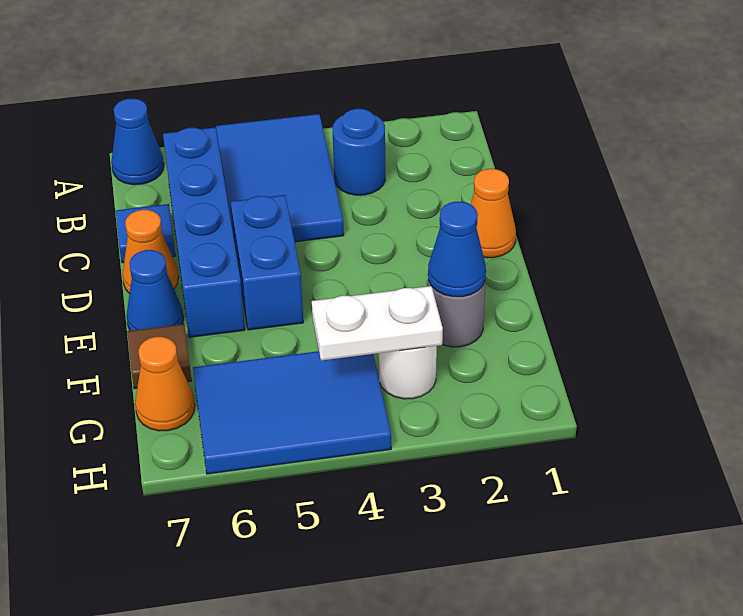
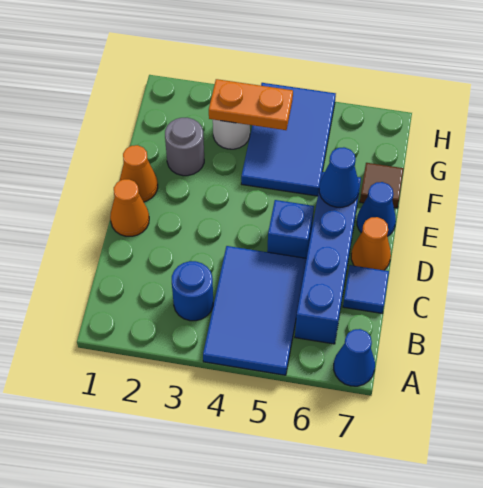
blue brick D5:E5 level 1 -> blue brick D5 level 1
blue cone F2 level 2 -> blue cone E6 level 2
white plate G3:G4 level 2 -> orange plate G3:G4 level 2
blue tile G4:H6 level 1 -> blue tile F4:H5 level 1
orange cone G7 level 1 -> orange cone E1 level 1

